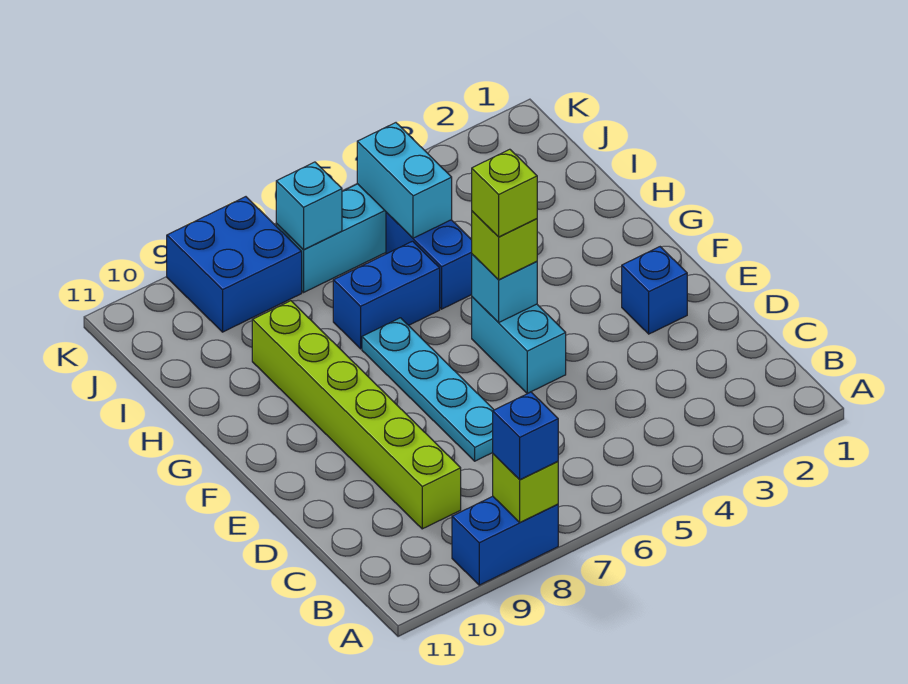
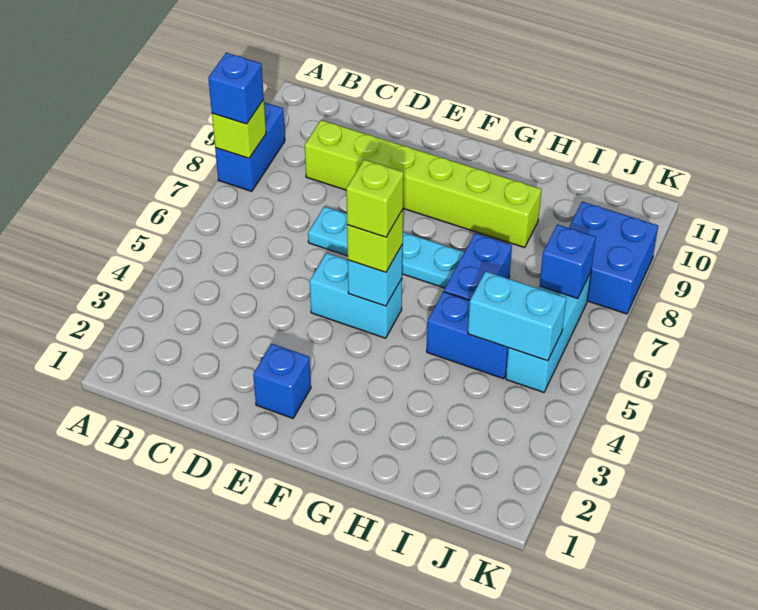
cyan brick J7 level 2 -> blue brick J7 level 2

